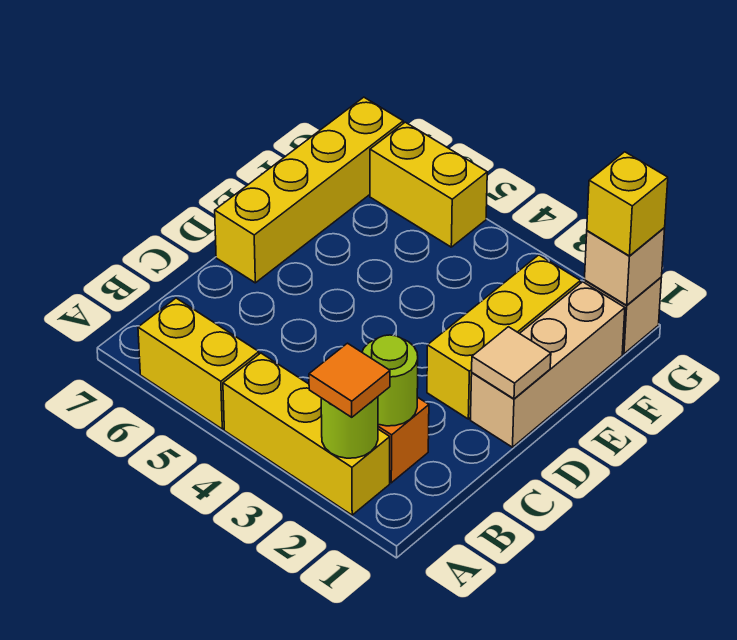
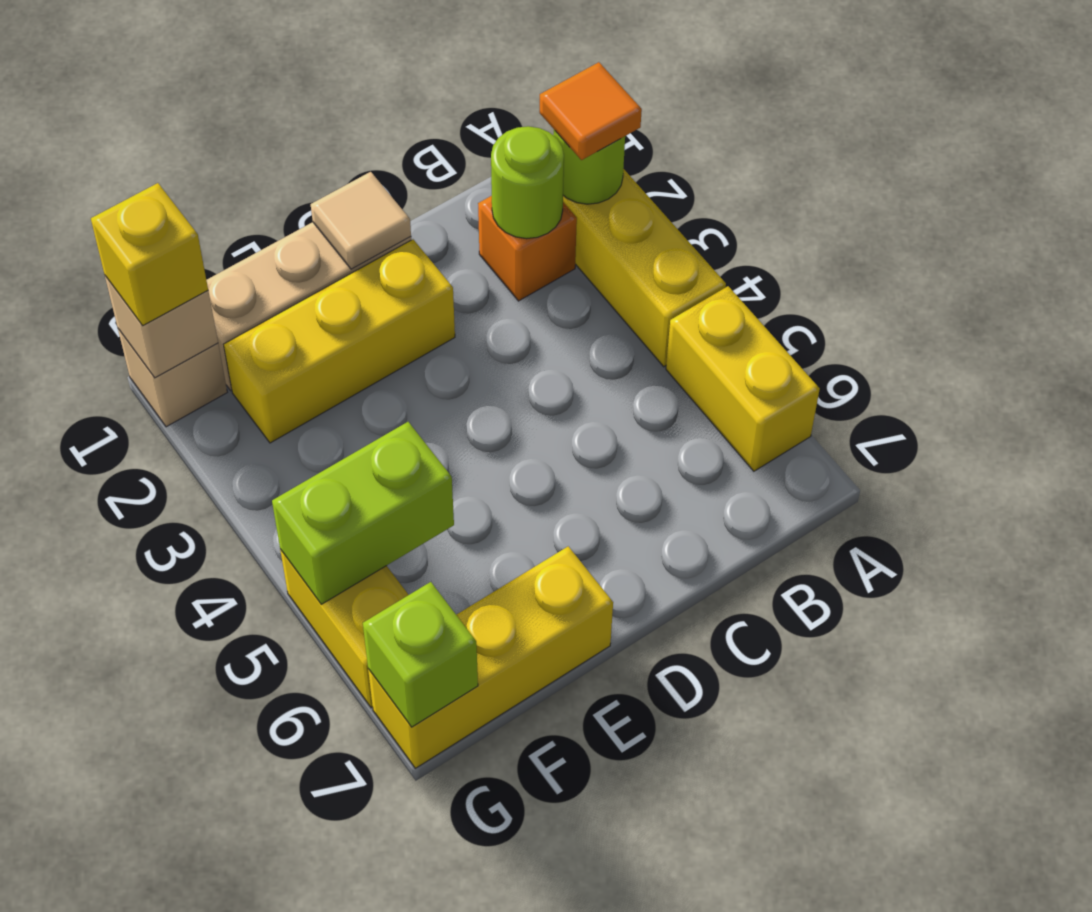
yellow brick D7:G7 level 1 -> yellow brick E7:G7 level 1
none -> lime brick F5:G5 level 2
none -> lime brick G7 level 2

